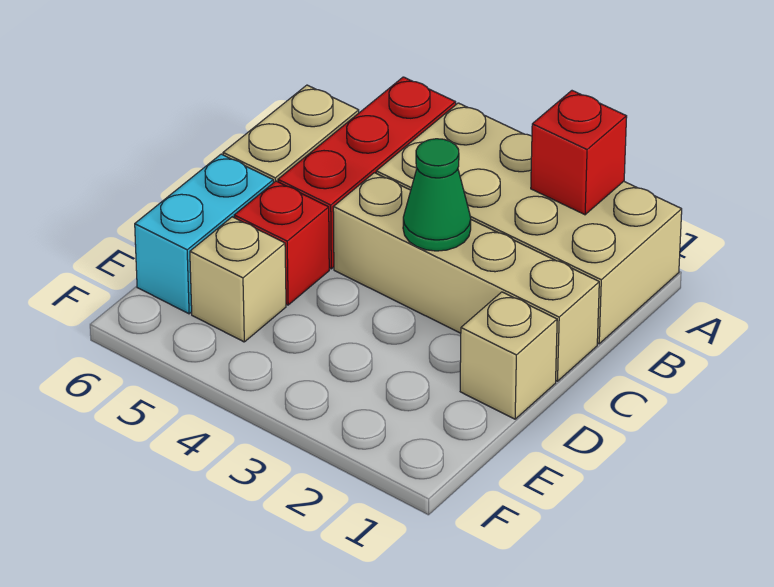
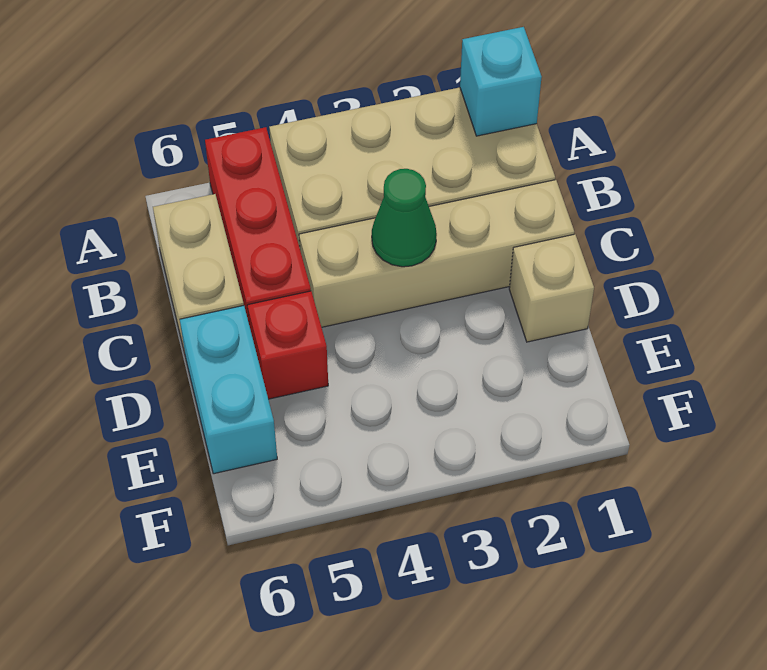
none -> cyan brick A1 level 2
red brick A2 level 2 -> none
tan brick E5 level 1 -> none

